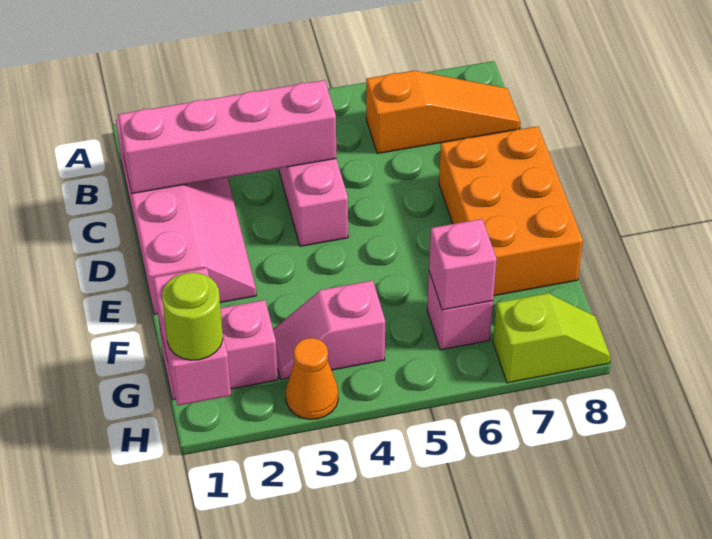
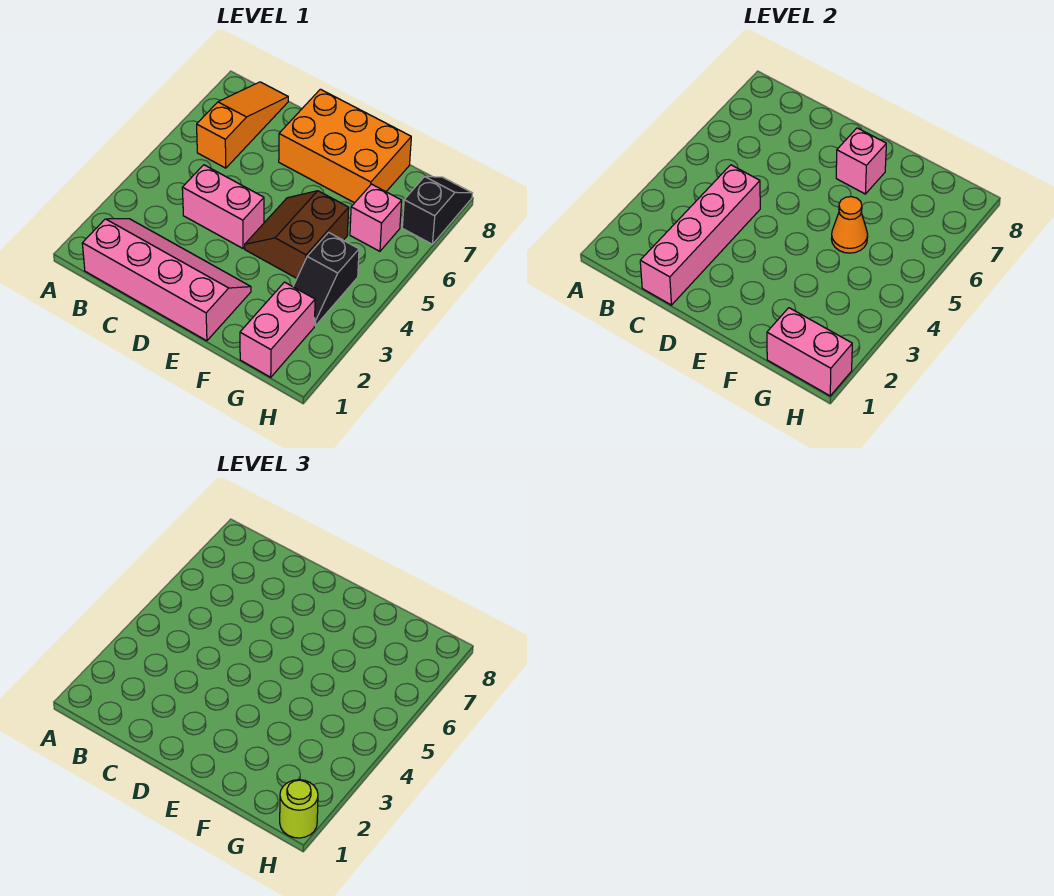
none -> brown slope E4:F5 level 1 top F
pink slope G3:G4 level 1 top 4 -> black slope G3:G4 level 1 top 4
pink brick G6 level 2 -> pink brick E7 level 2
orange cone H3 level 1 -> orange cone F5 level 2
lime slope H7:H8 level 1 top 7 -> black slope H7:H8 level 1 top 7

